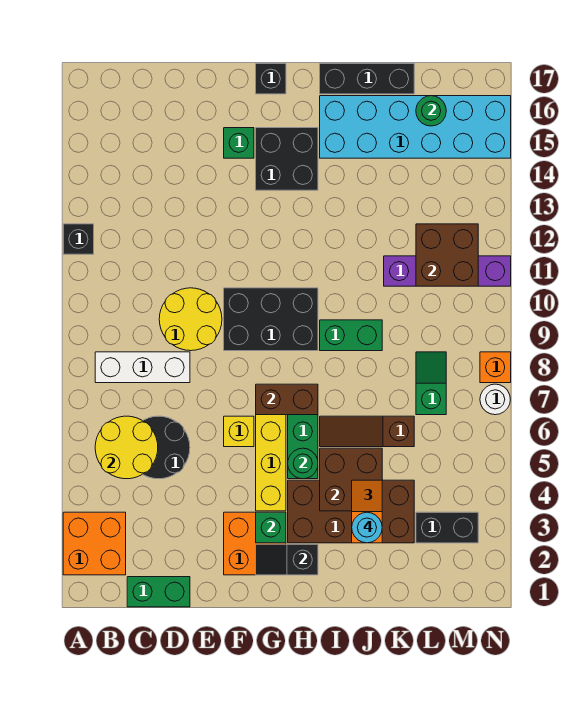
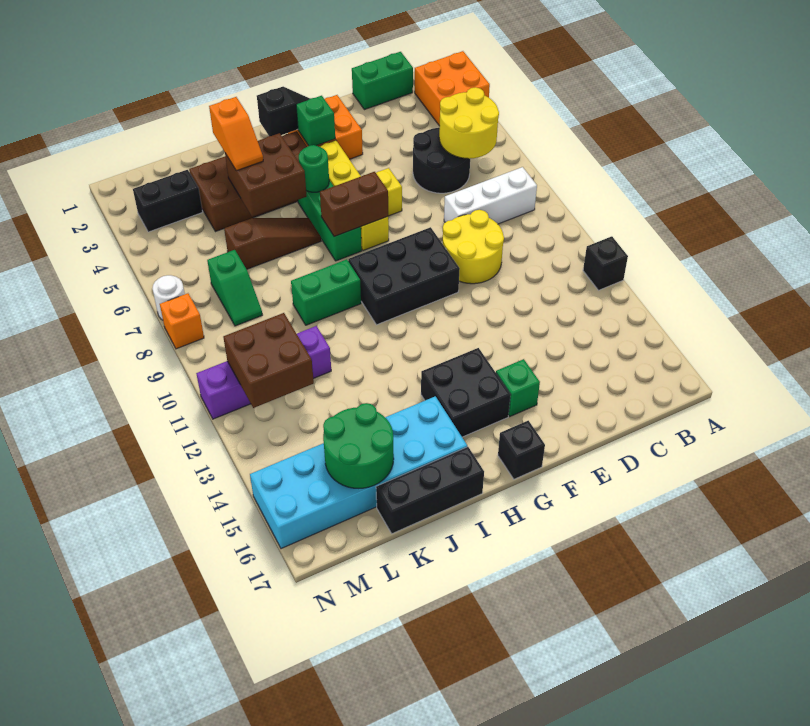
cyan round brick J3 level 4 -> none
green round brick L16 level 2 -> green round brick K15:L16 level 2

